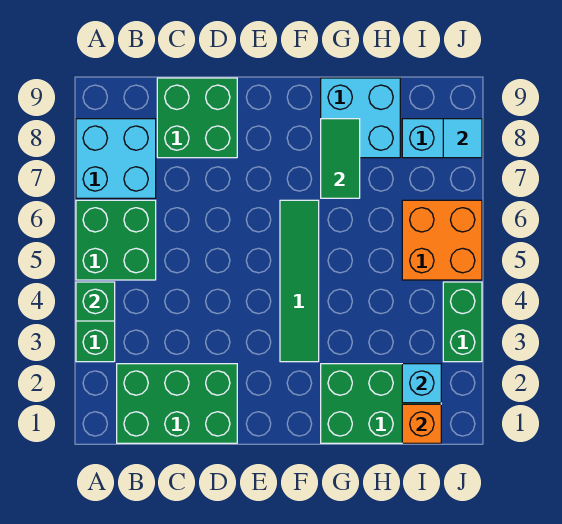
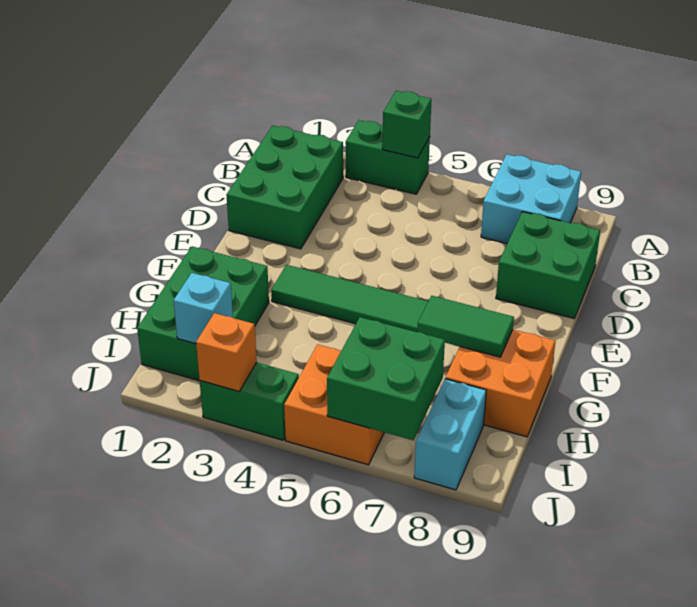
green brick A5:B6 level 1 -> green brick I6:J7 level 2
cyan brick G8:H9 level 1 -> orange brick G8:H9 level 1
orange brick I1 level 2 -> orange brick J3 level 2
cyan tile J8 level 2 -> none

